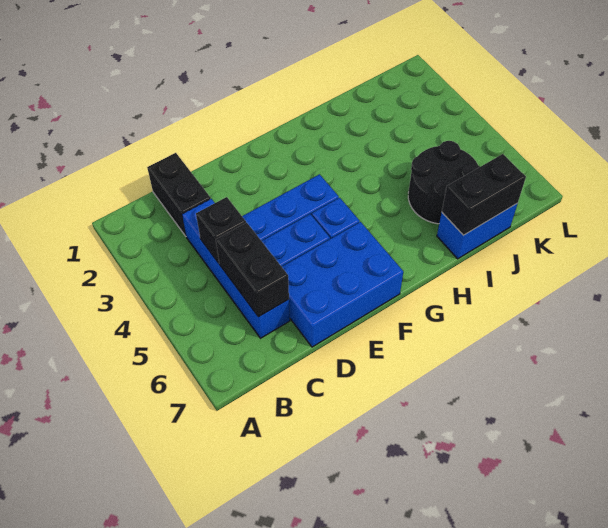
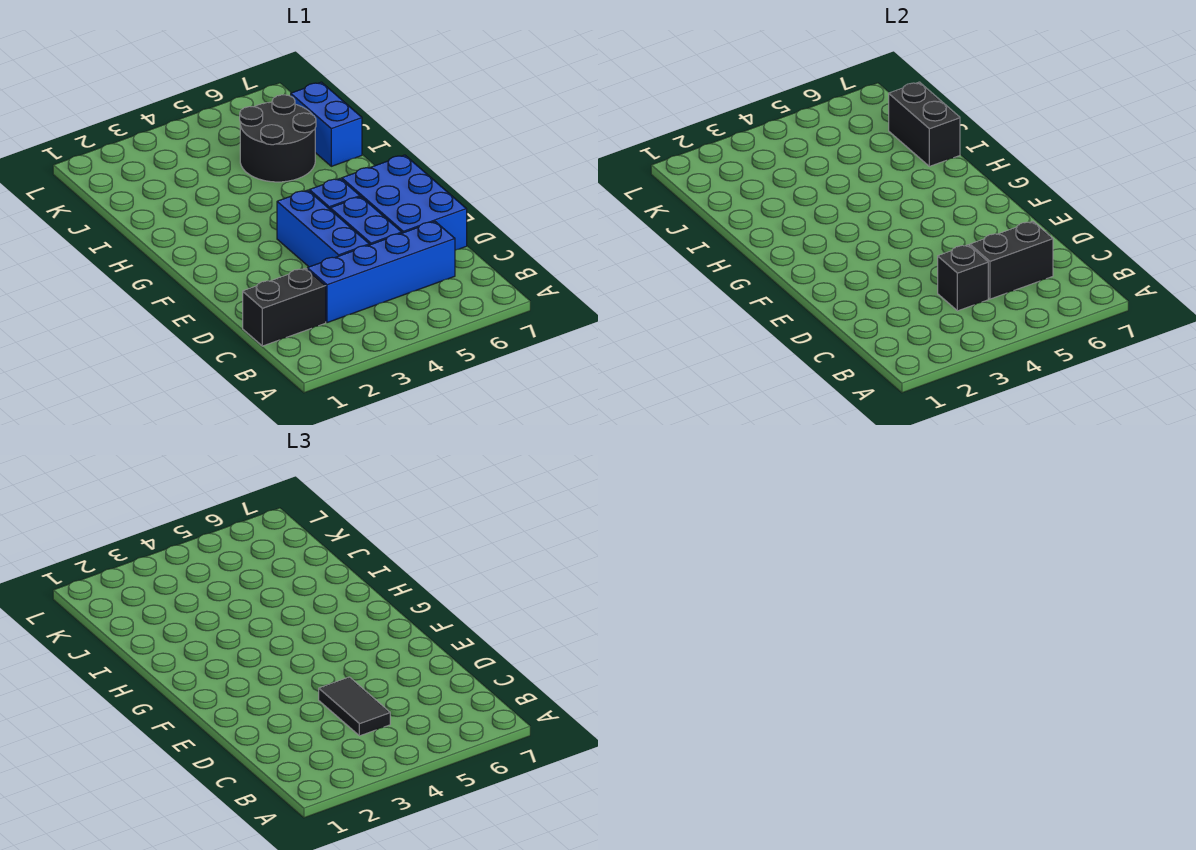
none -> black tile C4:D4 level 3

